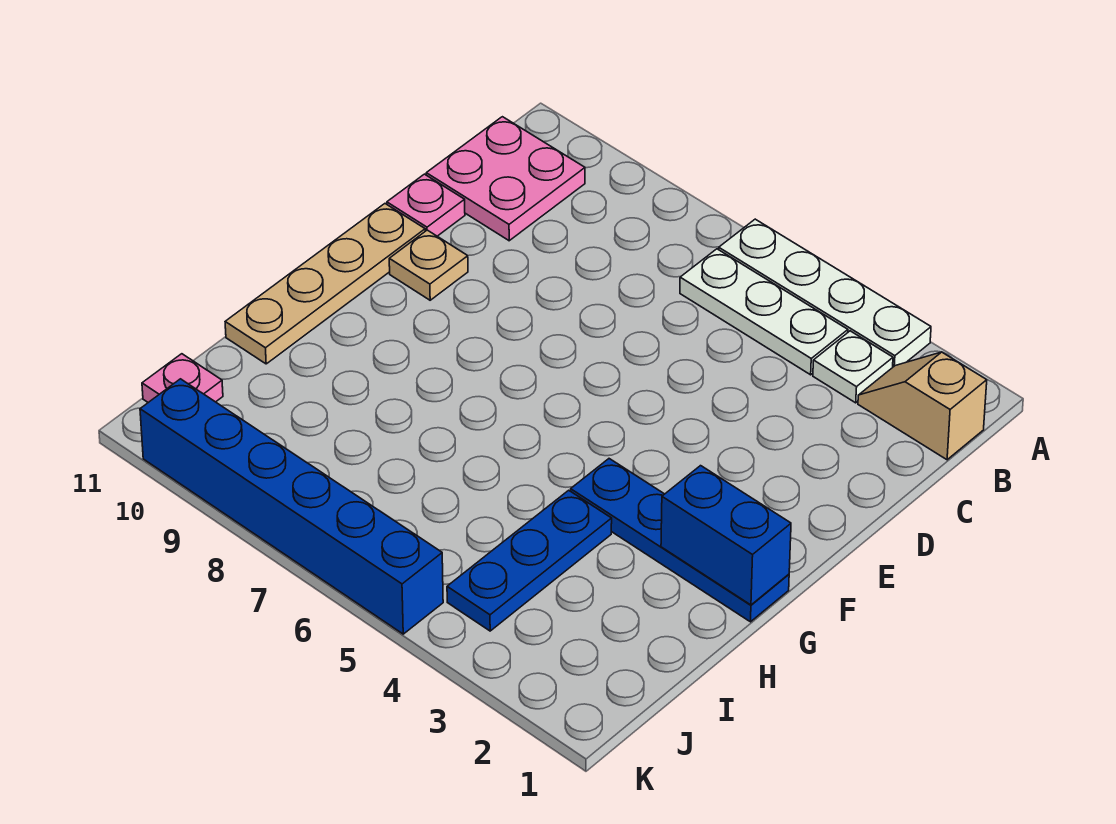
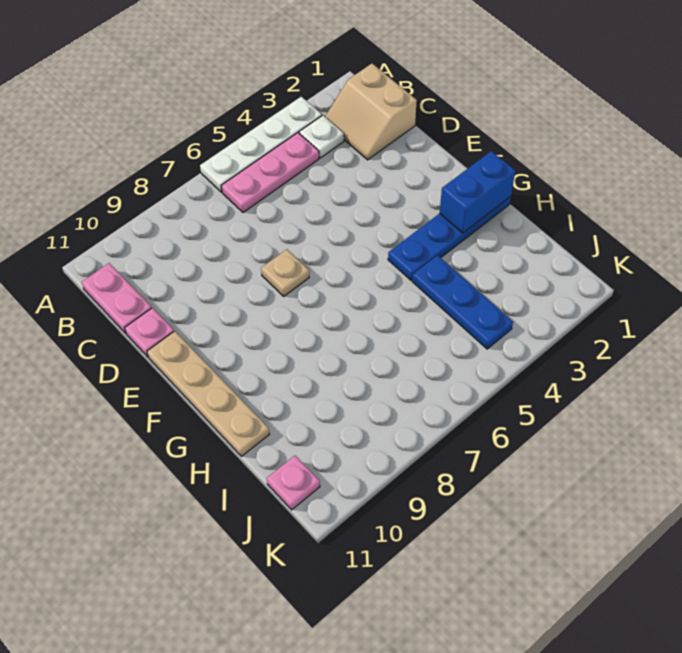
tan slope B1:B2 level 1 top 1 -> tan slope B1:C2 level 1 top 1
white plate B4:B6 level 1 -> pink plate B4:B6 level 1
pink plate B10:C11 level 1 -> pink plate B11:C11 level 1
tan plate E10 level 1 -> tan plate E7 level 1
blue brick K5:K10 level 1 -> none

